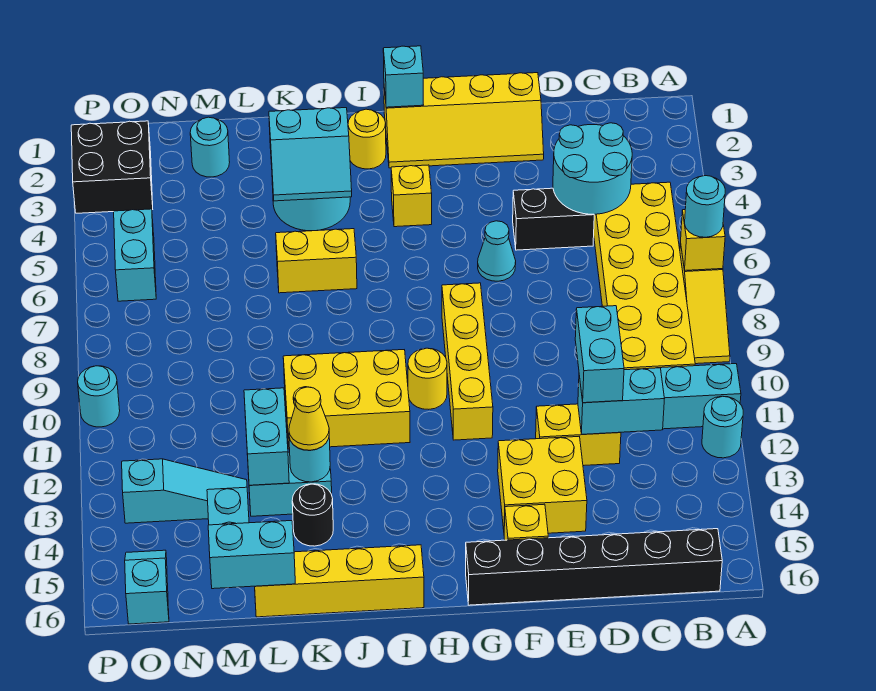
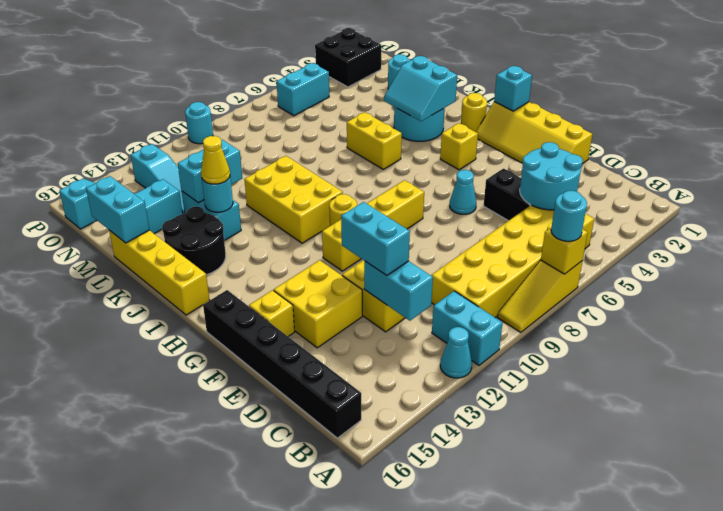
cyan round brick A12 level 1 -> cyan cone A12 level 1
cyan brick D11:D12 level 3 -> cyan brick D12:E12 level 3
black round brick K14 level 1 -> black round brick J14:K15 level 1

